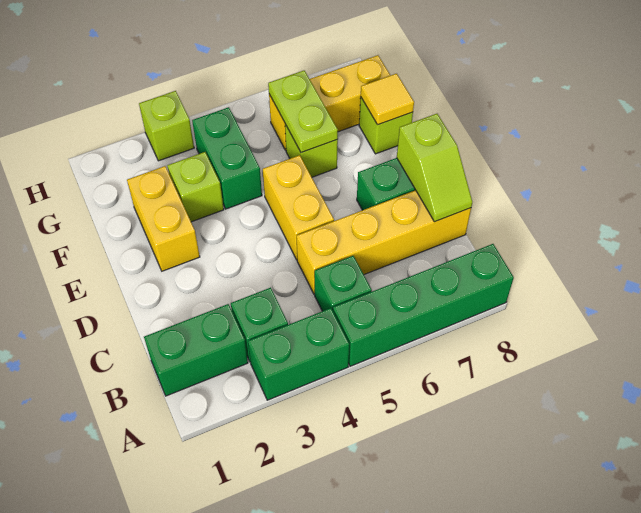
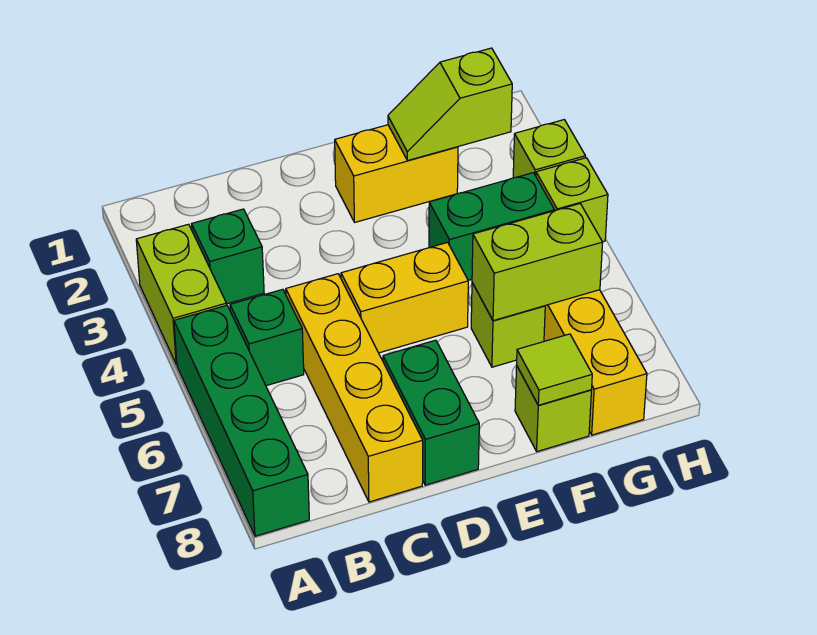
green brick A3:A4 level 1 -> lime brick A3:A4 level 1
green brick B1:B2 level 1 -> none
lime slope C8:D8 level 2 top D -> lime slope F2:G2 level 2 top G
lime brick F3 level 1 -> lime brick H4 level 1
lime plate F6:G6 level 2 -> lime brick F6:G6 level 2
yellow tile F8 level 2 -> lime tile F8 level 2

